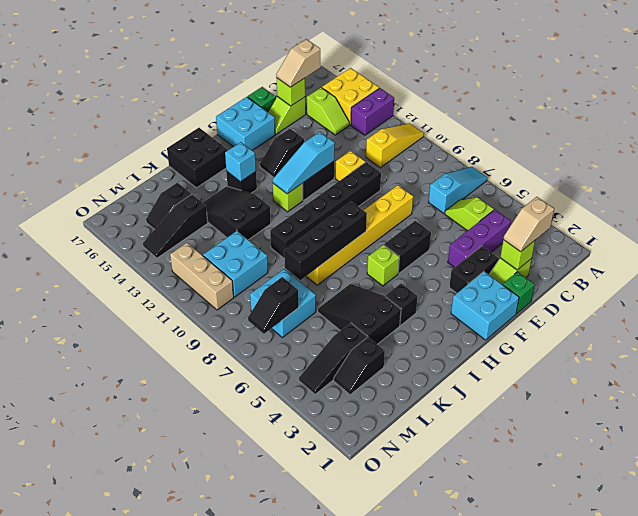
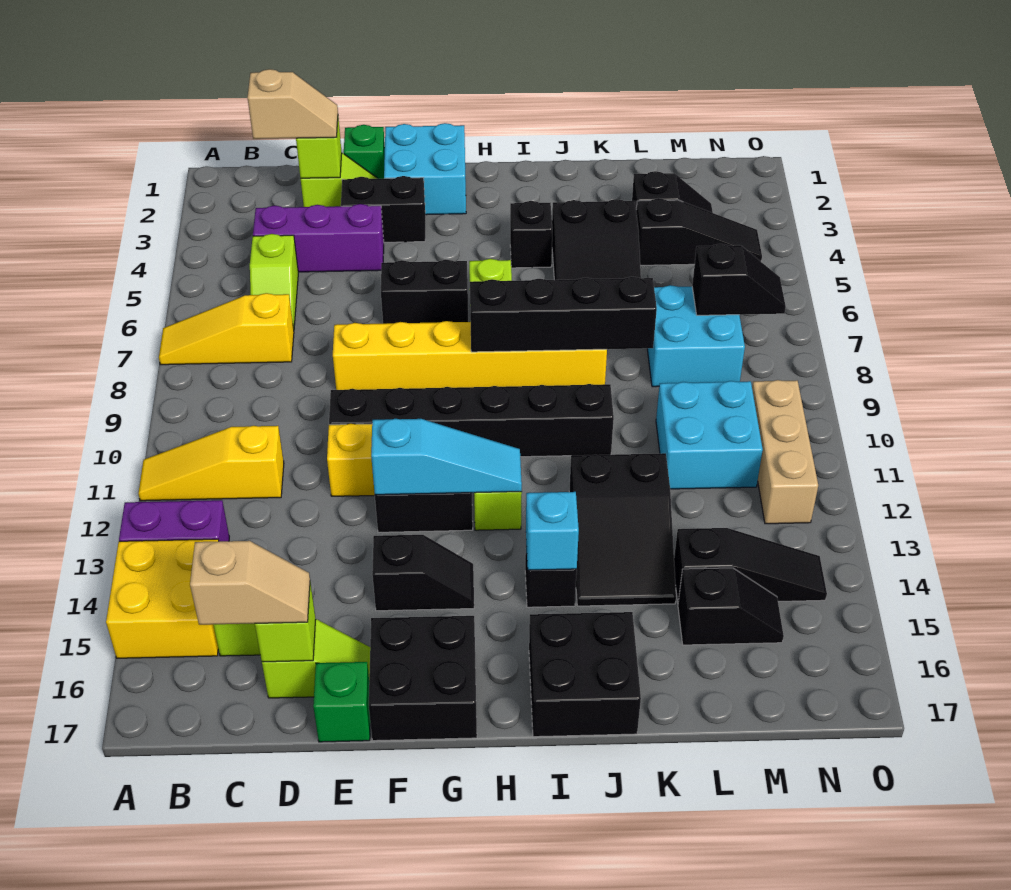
cyan slope A7:C7 level 1 top C -> yellow slope A7:C7 level 1 top C
cyan brick F16:G17 level 1 -> black brick F16:G17 level 1

